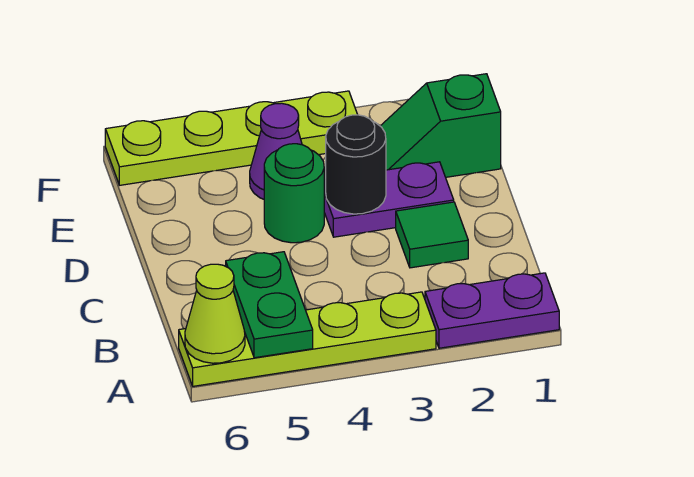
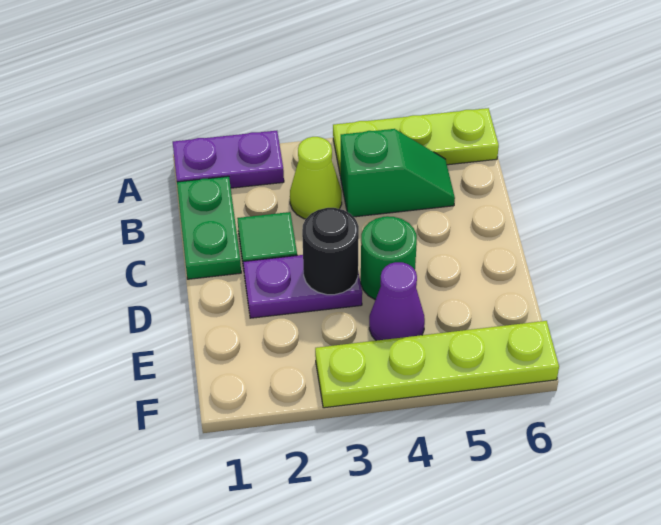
lime plate A3:A6 level 1 -> lime plate A4:A6 level 1
green plate A5:B5 level 2 -> green plate B1:C1 level 1
lime cone A6 level 2 -> lime cone B3 level 1
green slope E1:E2 level 1 top 1 -> green slope B4:B5 level 1 top 4

